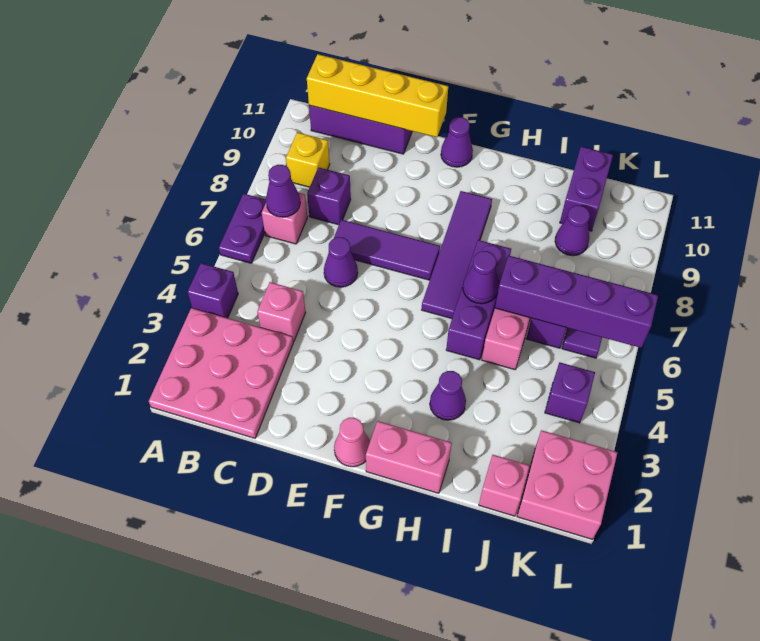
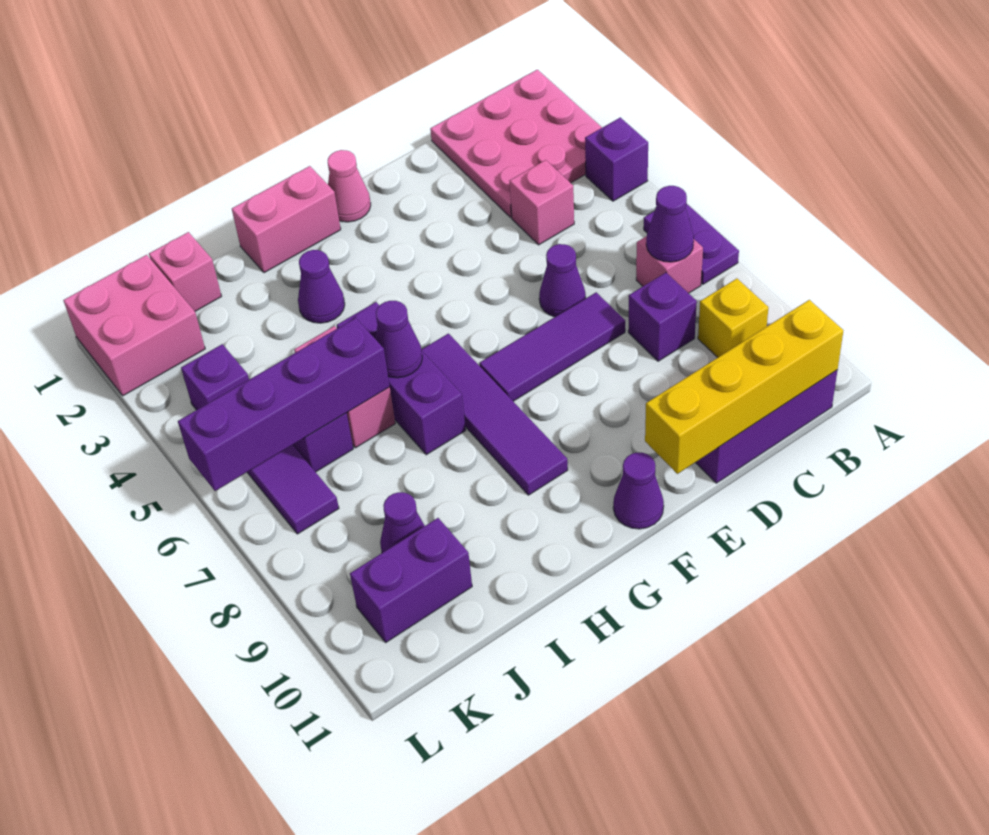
purple brick J10:J11 level 1 -> purple brick J10:K10 level 1

